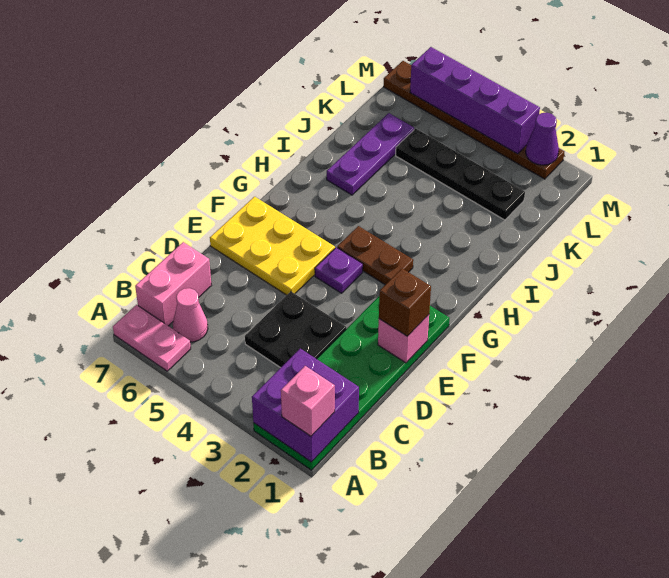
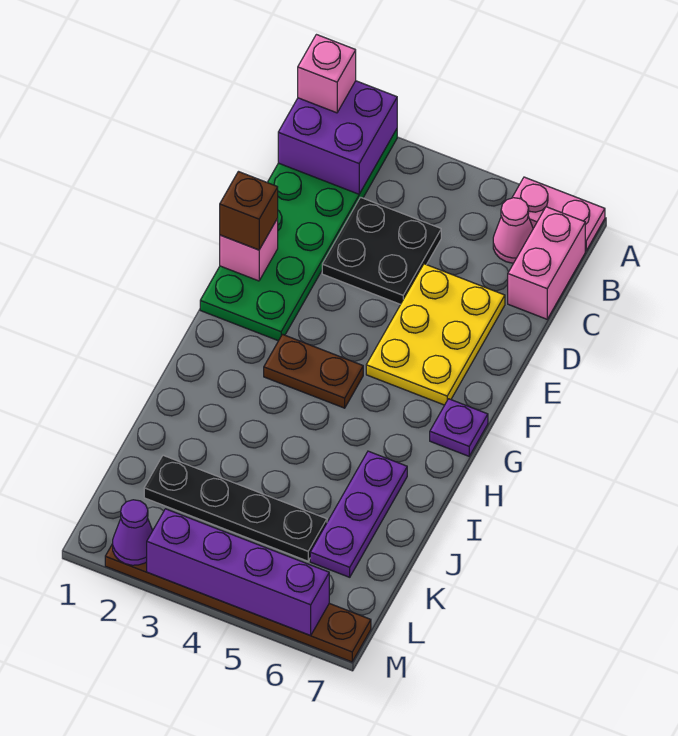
yellow plate E5:F7 level 1 -> yellow plate D5:F6 level 1
purple plate F4 level 1 -> purple plate G7 level 1

